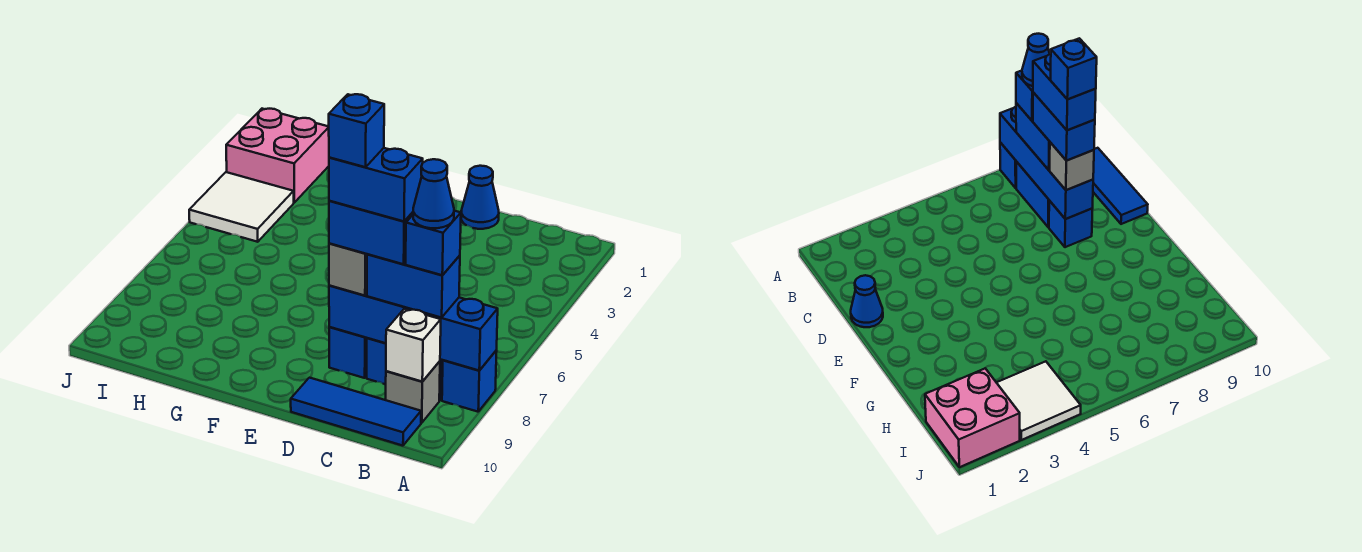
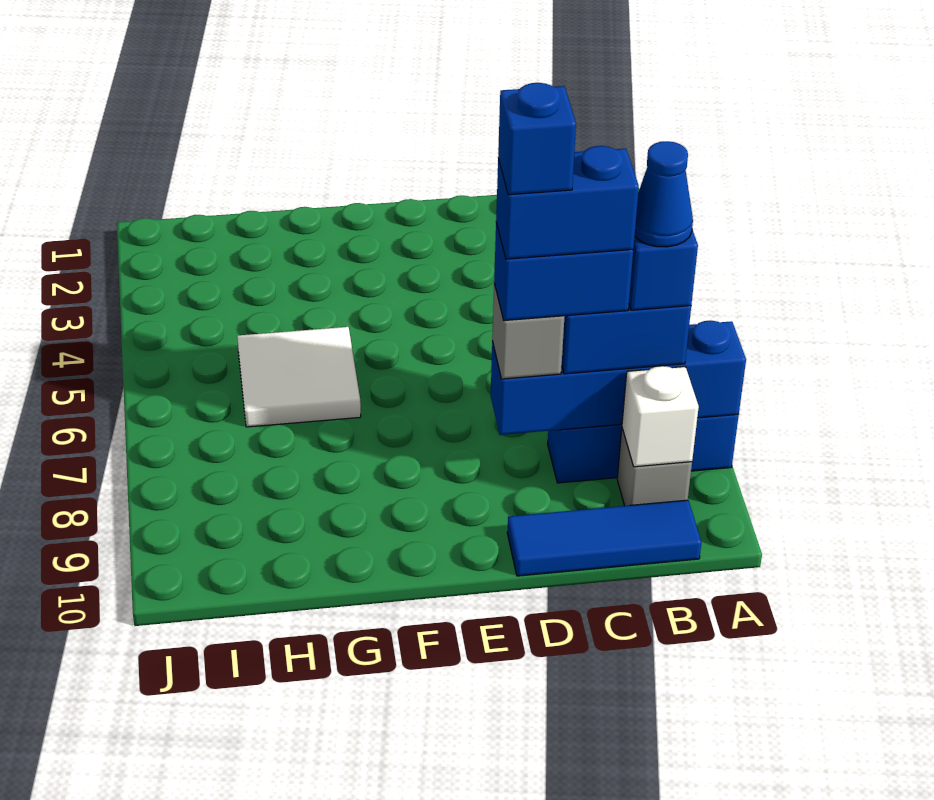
blue cone D1 level 1 -> none
blue brick D8 level 1 -> none
pink brick I1:J2 level 1 -> none
white tile I3:J4 level 1 -> white tile G5:H6 level 1

